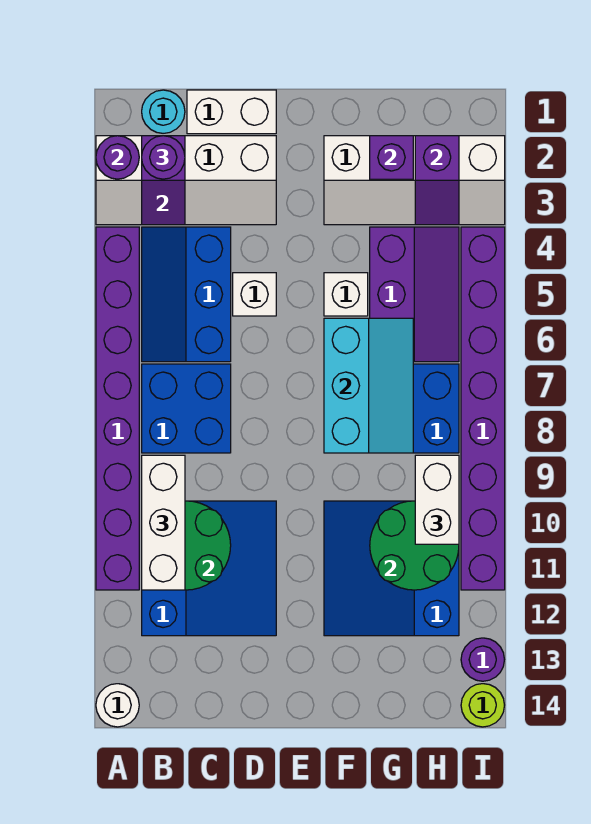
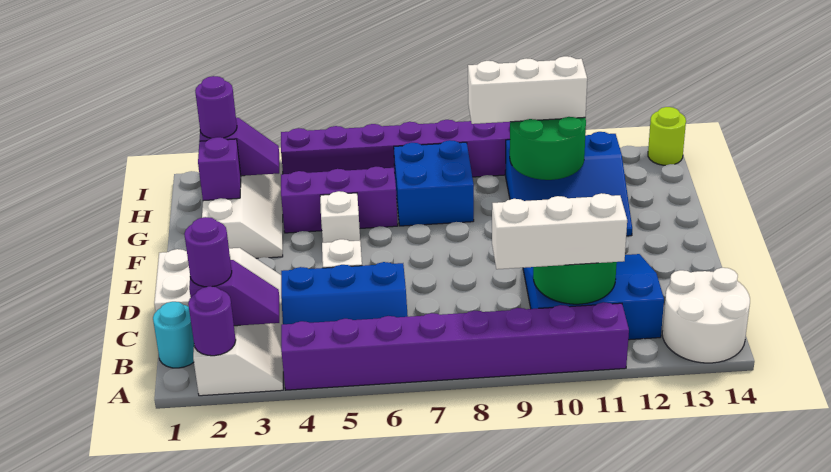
white round brick A14 level 1 -> white round brick A13:B14 level 1
blue brick B7:C8 level 1 -> none
cyan slope F6:G8 level 2 top F -> none
white brick H9:H10 level 3 -> white brick H9:H11 level 3
purple round brick I13 level 1 -> purple round brick H2 level 3

